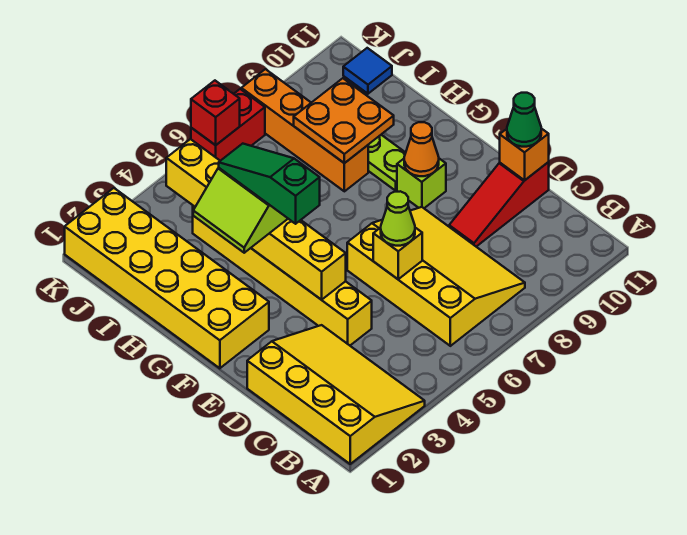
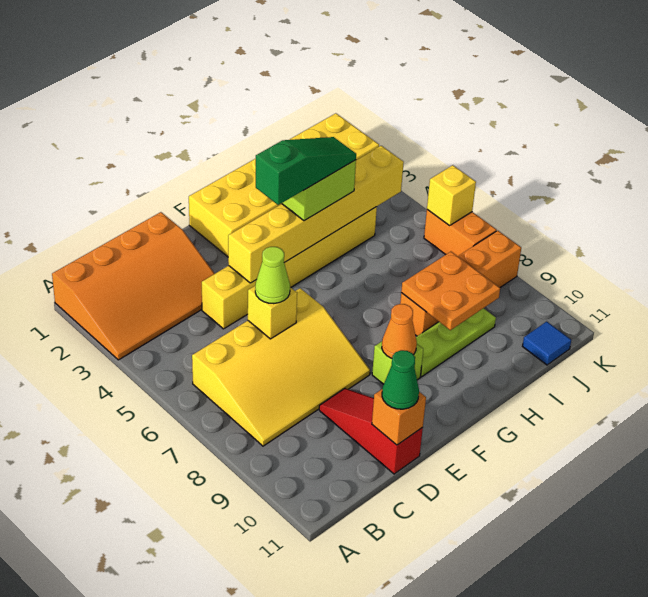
yellow slope A1:D3 level 1 top 1 -> orange slope A1:D3 level 1 top 1
red brick K6:K7 level 1 -> orange brick K6:K7 level 1
red brick K6 level 2 -> yellow brick K6 level 2

